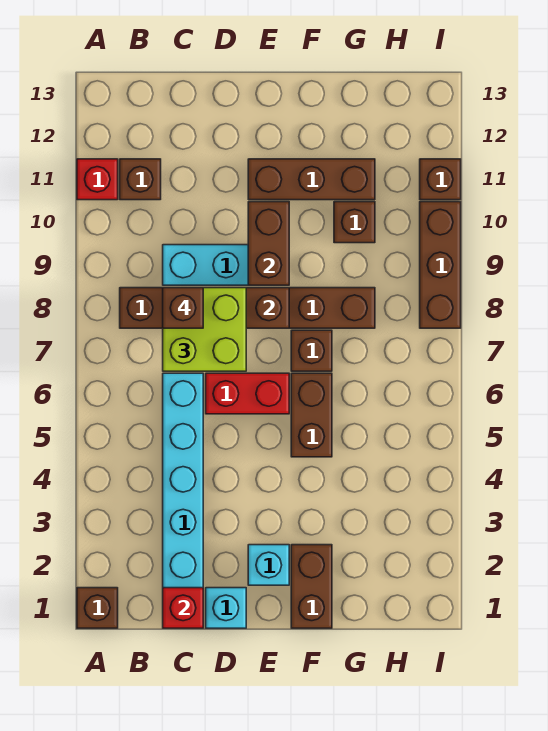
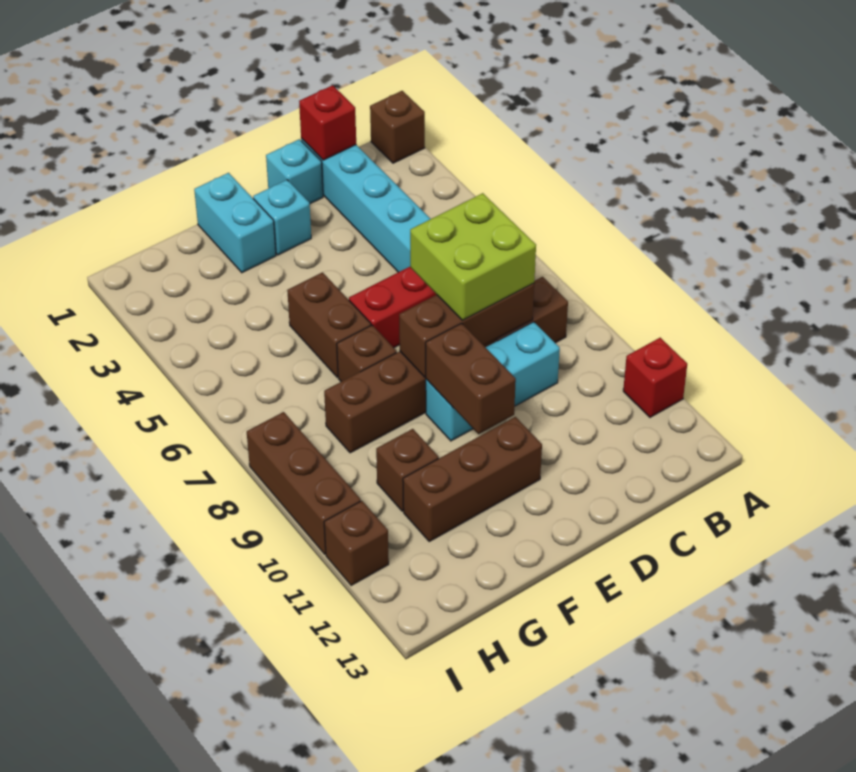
brown brick B11 level 1 -> none
brown brick C8 level 4 -> none
brown brick F1:F2 level 1 -> cyan brick F1:F2 level 1

